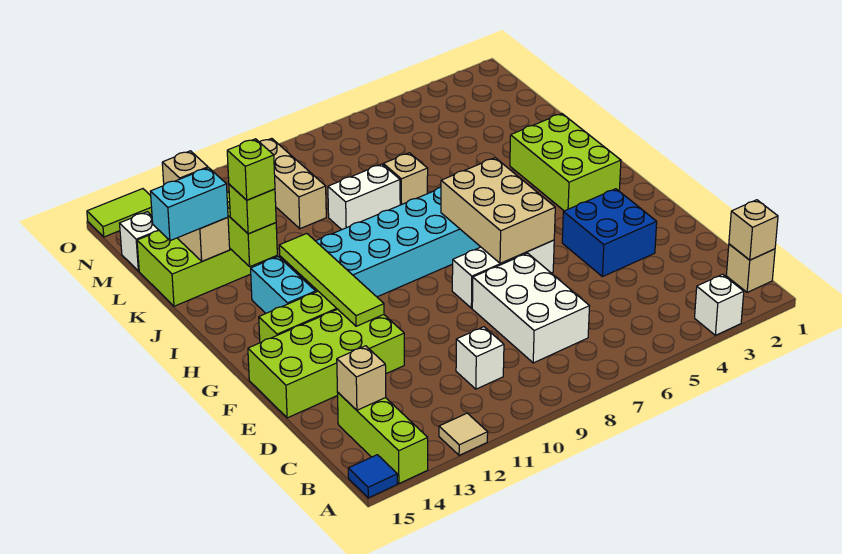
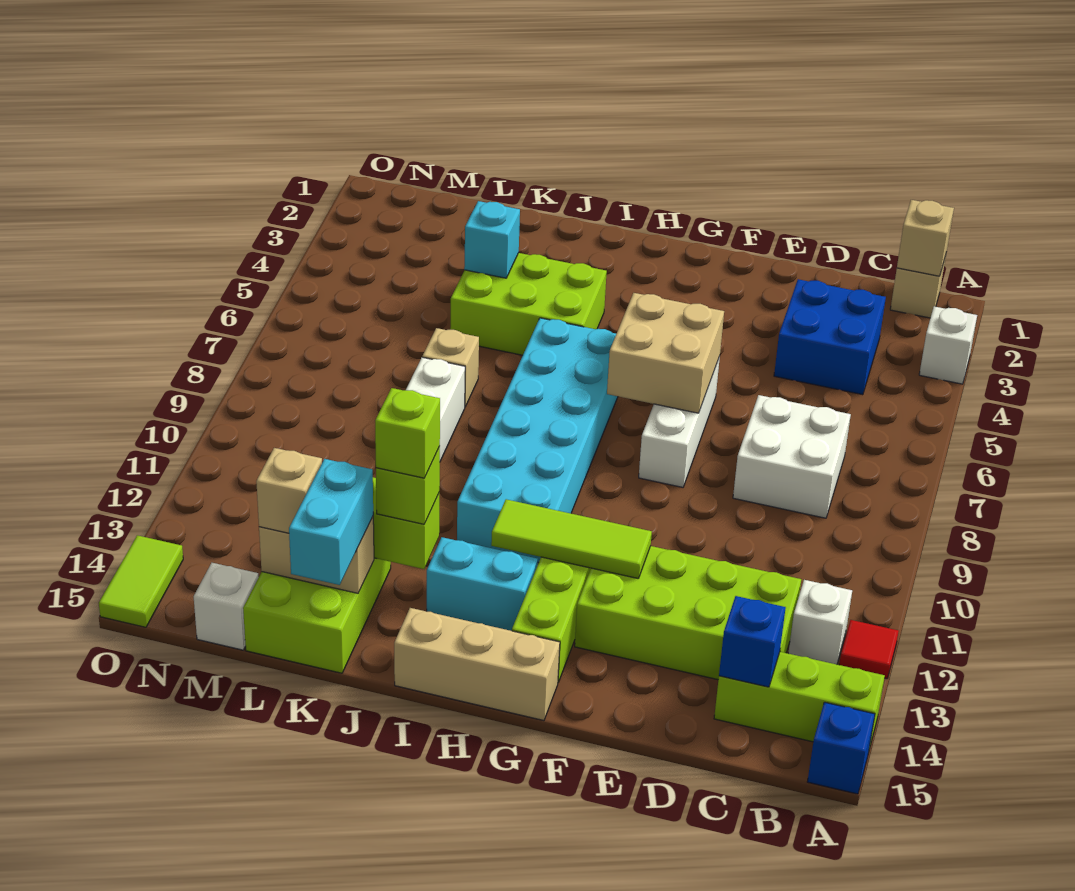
tan tile A12 level 1 -> red tile A12 level 1
blue tile A15 level 1 -> blue brick A15 level 1
white brick C7:E8 level 1 -> white brick C7:D8 level 1
white brick C10 level 1 -> white brick B12 level 1
tan brick C14 level 2 -> blue brick C14 level 2
blue brick E3:F4 level 1 -> blue brick C3:D4 level 1
lime brick E12:F15 level 1 -> lime brick C12:F13 level 1
tan brick F6:H7 level 2 -> tan brick F6:G7 level 2
lime tile F12:I12 level 2 -> lime tile F12:H12 level 2
lime brick H2:J3 level 1 -> lime brick I4:K5 level 1
none -> cyan brick K4 level 2
tan brick L10:N10 level 1 -> tan brick G15:I15 level 1

